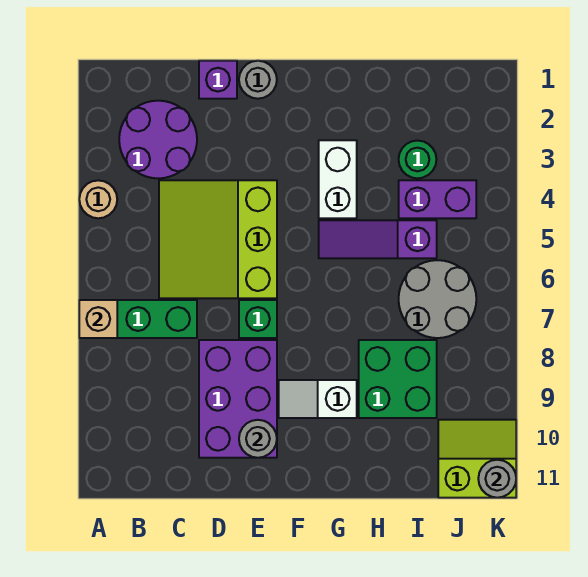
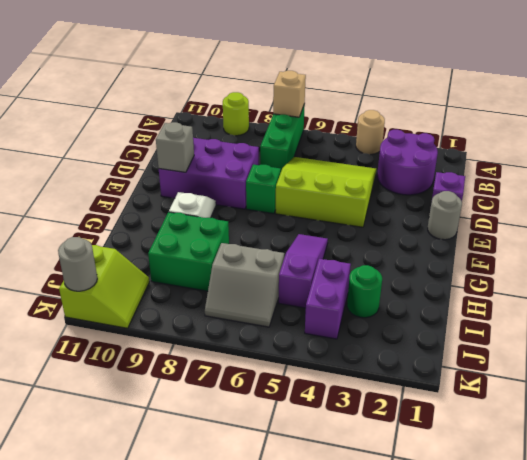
none -> lime round brick A9 level 1
grey round brick E10 level 2 -> grey brick E10 level 2
white brick G3:G4 level 1 -> none
grey round brick I6:J7 level 1 -> grey slope I6:J7 level 1 top I

